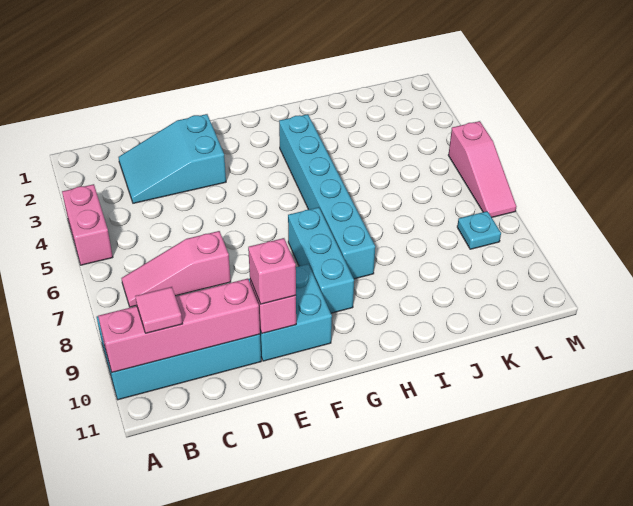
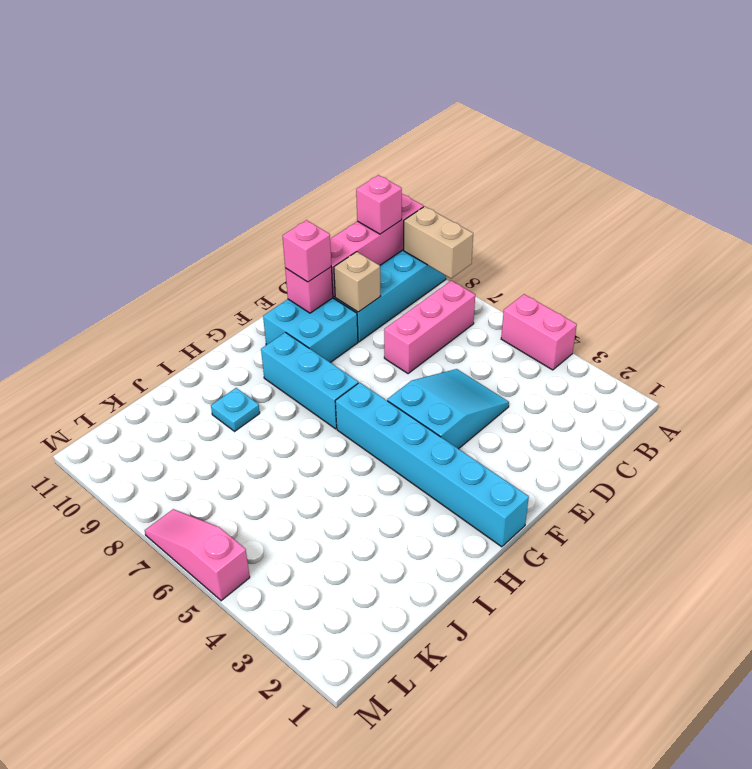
none -> tan brick A8:A9 level 2
pink slope B7:D7 level 1 top D -> pink brick B7:D7 level 1
pink tile B10 level 3 -> pink brick B10 level 3
cyan slope C2:E3 level 1 top E -> cyan slope D4:F5 level 1 top F
none -> tan brick D9 level 2
cyan brick H3:H8 level 1 -> cyan brick G1:G6 level 1
cyan plate L8 level 1 -> cyan plate I9 level 1

